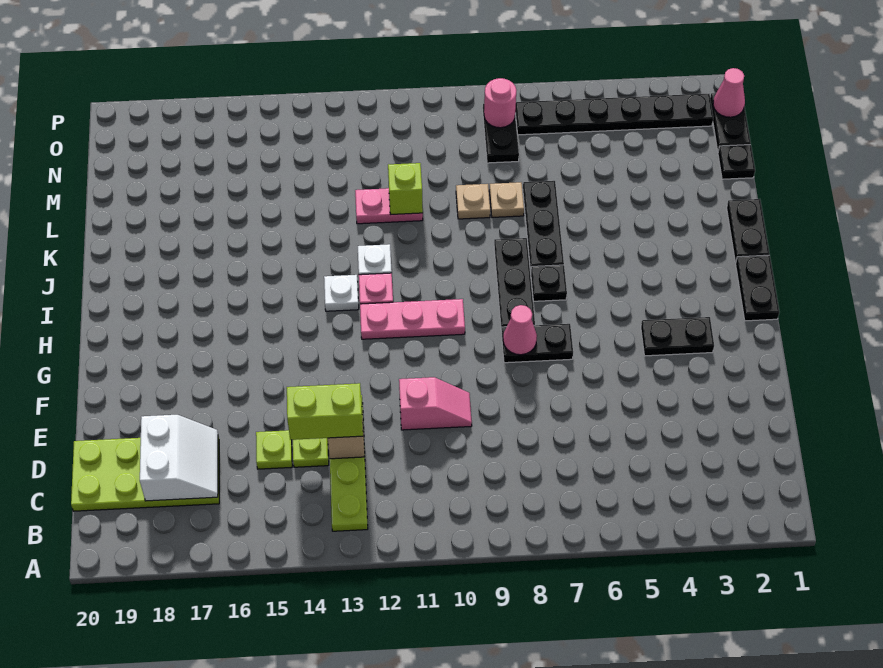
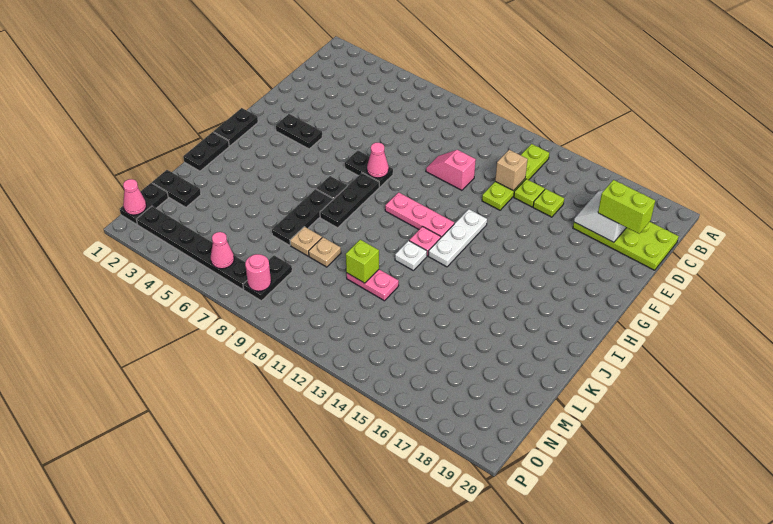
lime brick D13:D14 level 3 -> lime brick D18:D19 level 3
white plate I13 level 1 -> white plate G13:I13 level 1
black plate M1 level 1 -> black plate M1:M2 level 1
none -> pink cone O6 level 2

